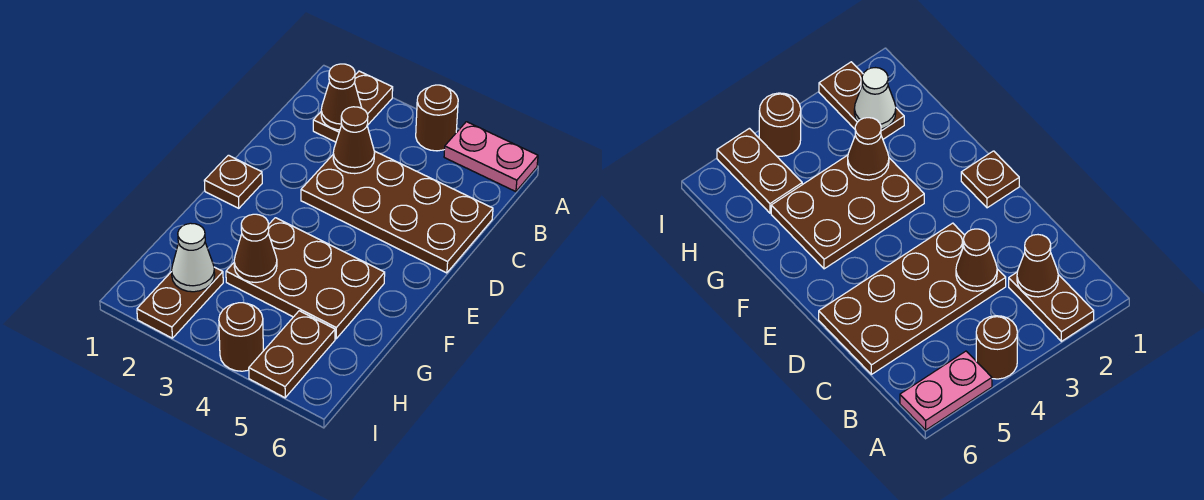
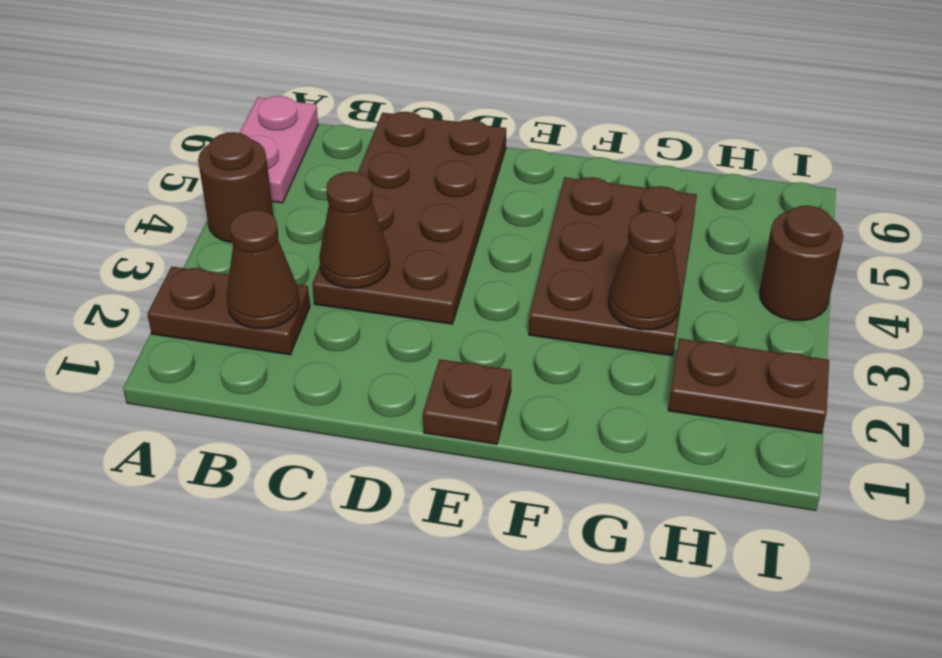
white cone H2 level 2 -> none
brown plate H5:I5 level 1 -> none

